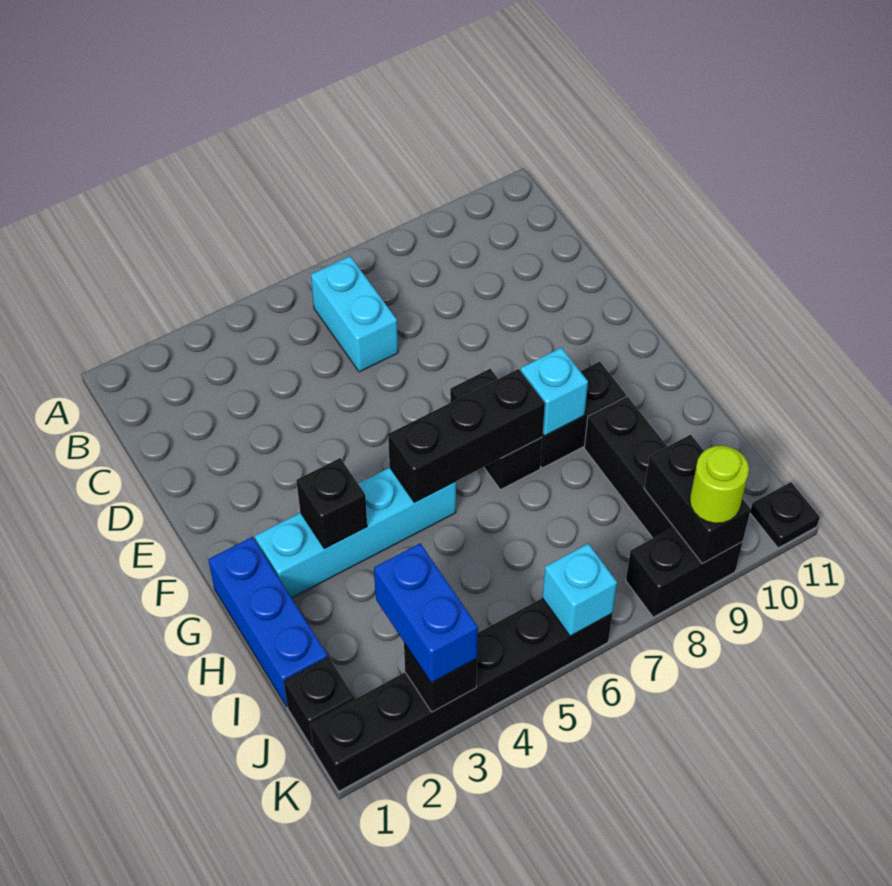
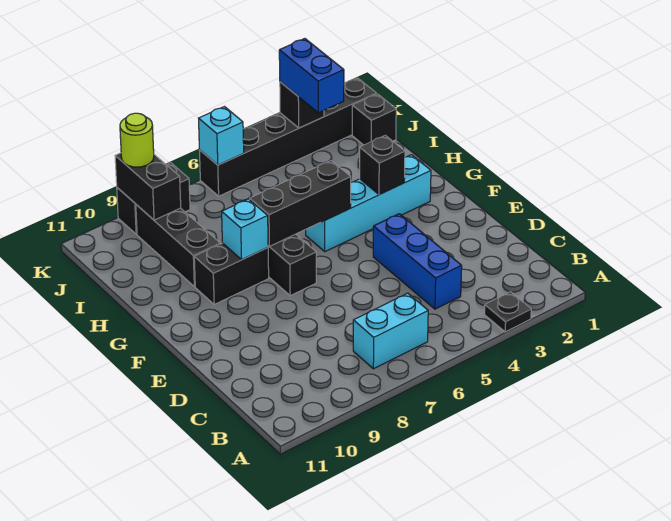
cyan brick B6:C6 level 1 -> cyan brick B6:B7 level 1
blue brick G1:I1 level 1 -> blue brick C4:E4 level 1
black plate K11 level 1 -> black plate A3 level 1

